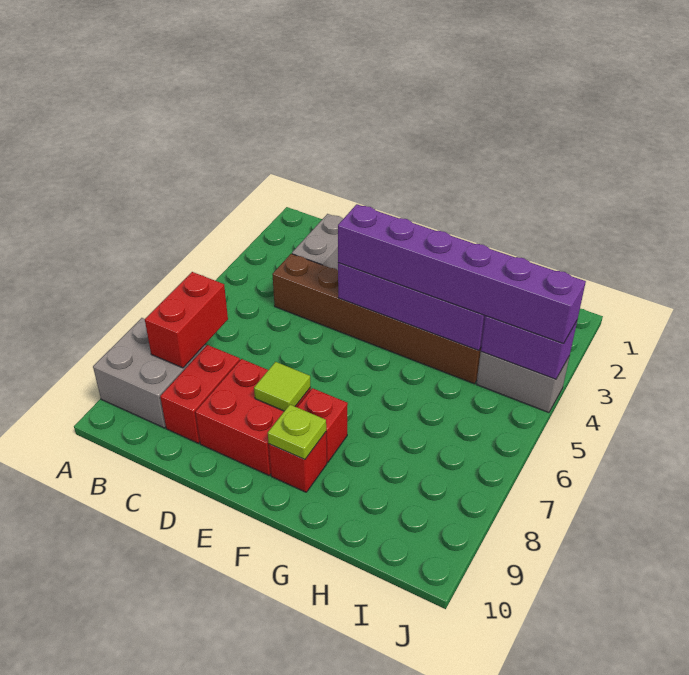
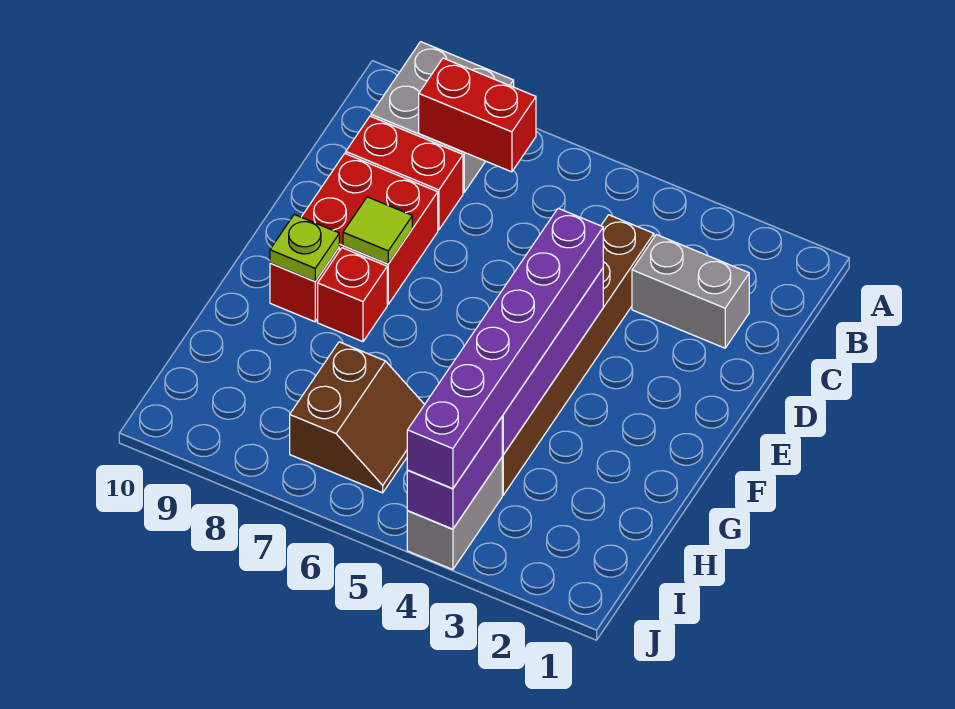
none -> brown slope H6:I7 level 1 top 7

